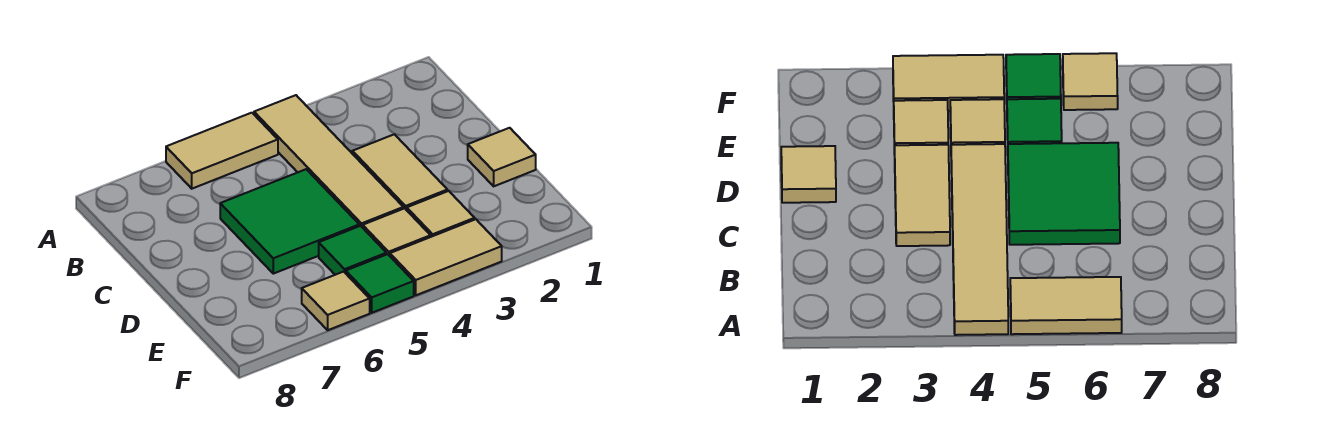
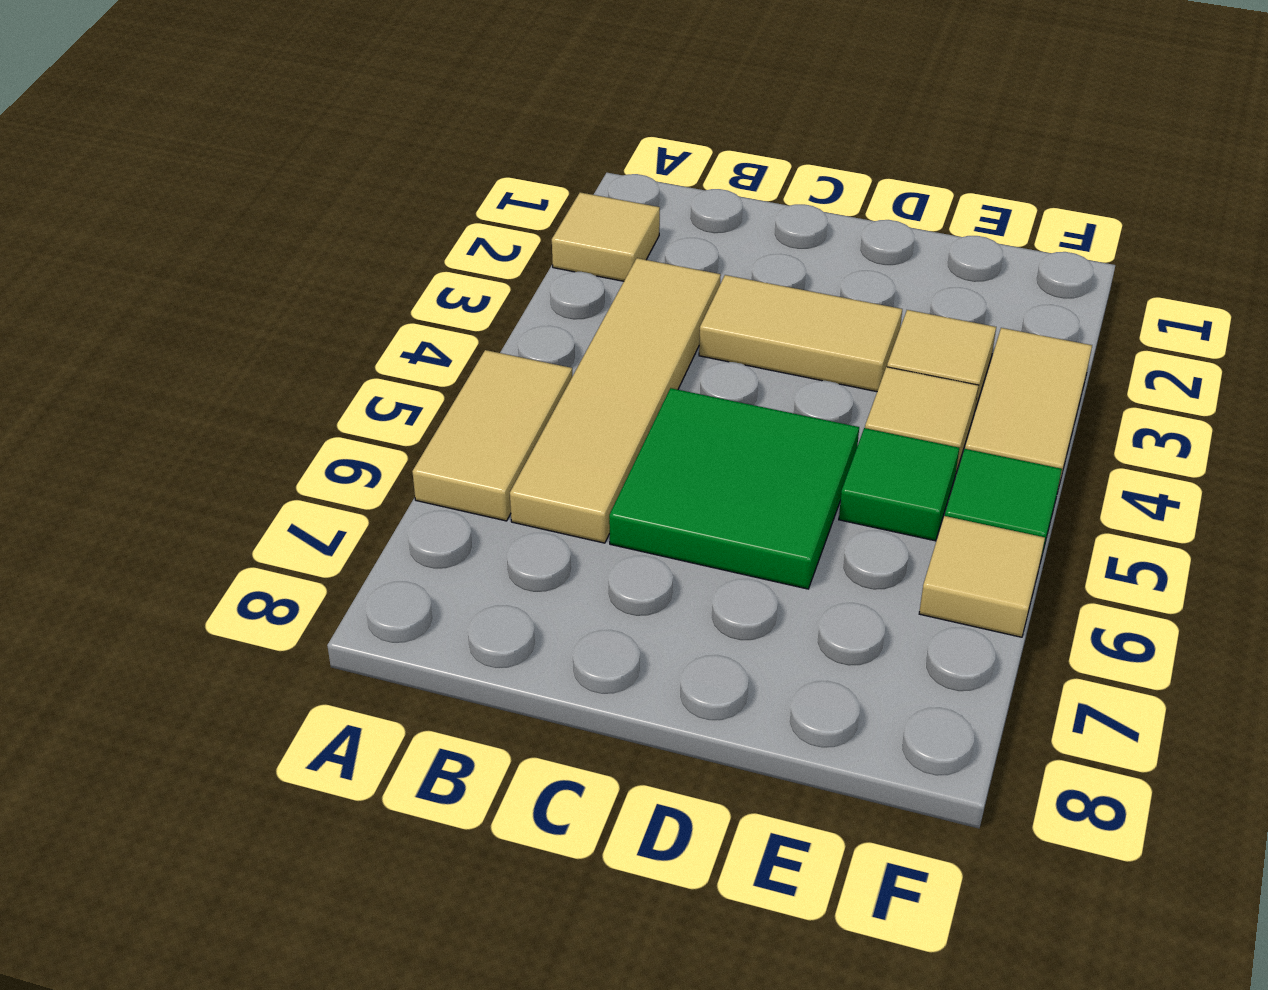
tan tile A4:D4 level 1 -> tan tile B3:B6 level 1
tan tile D1 level 1 -> tan tile A2 level 1

